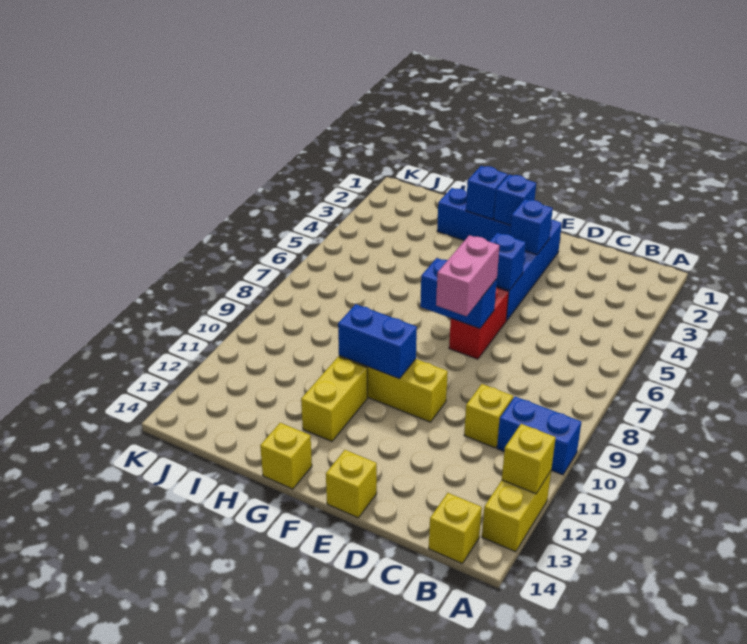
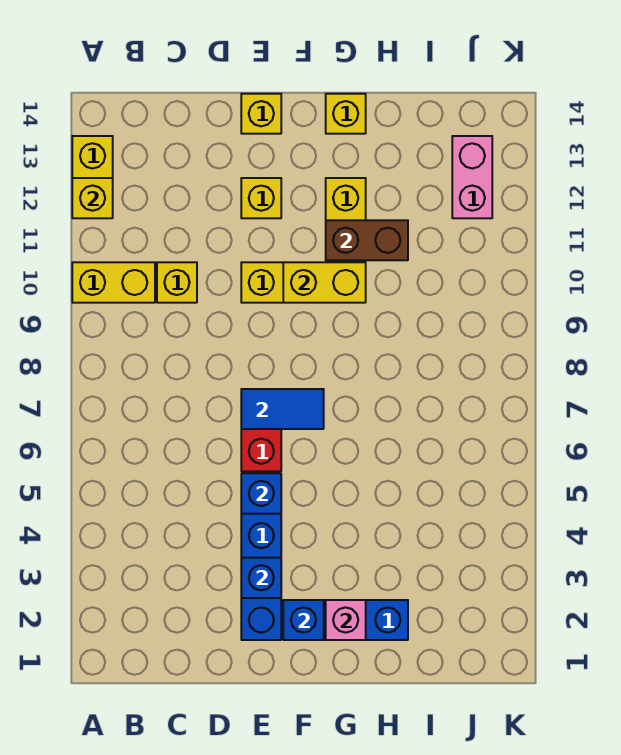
blue brick A10:B10 level 1 -> yellow brick A10:B10 level 1
yellow brick B14 level 1 -> yellow brick E12 level 1
blue brick E7:F7 level 2 -> blue tile E7:F7 level 2
pink brick E7:E8 level 3 -> pink brick J12:J13 level 1
blue brick F10:G10 level 2 -> yellow brick F10:G10 level 2
blue brick G2 level 2 -> pink brick G2 level 2
none -> brown brick G11:H11 level 2

